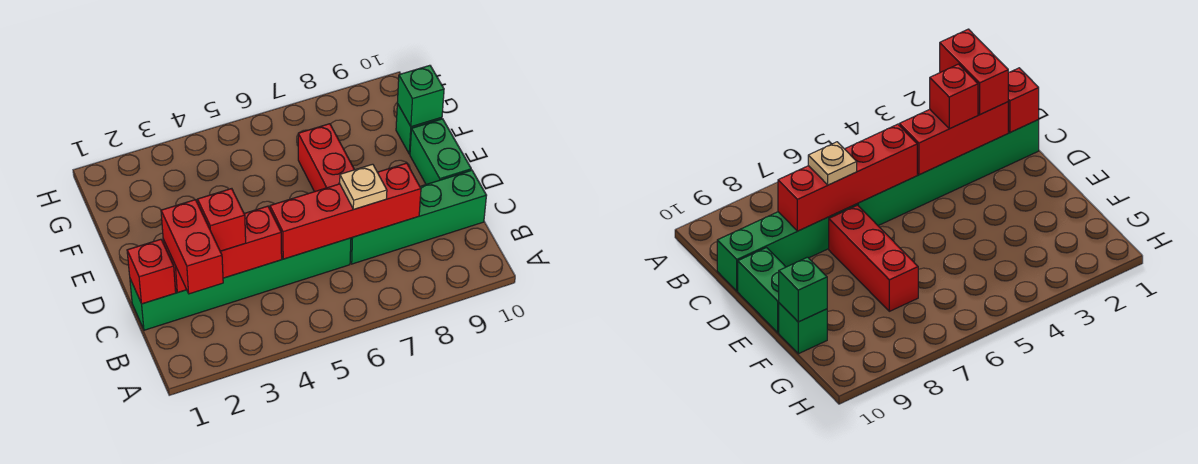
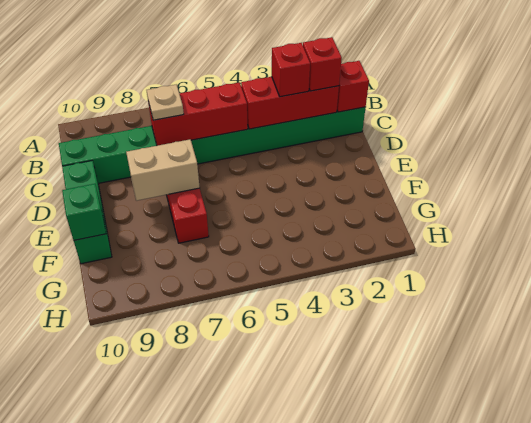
red brick B2:C2 level 3 -> red brick C2 level 3
red brick C5:C8 level 2 -> red brick C5:C7 level 2
none -> tan brick E7:E8 level 2

